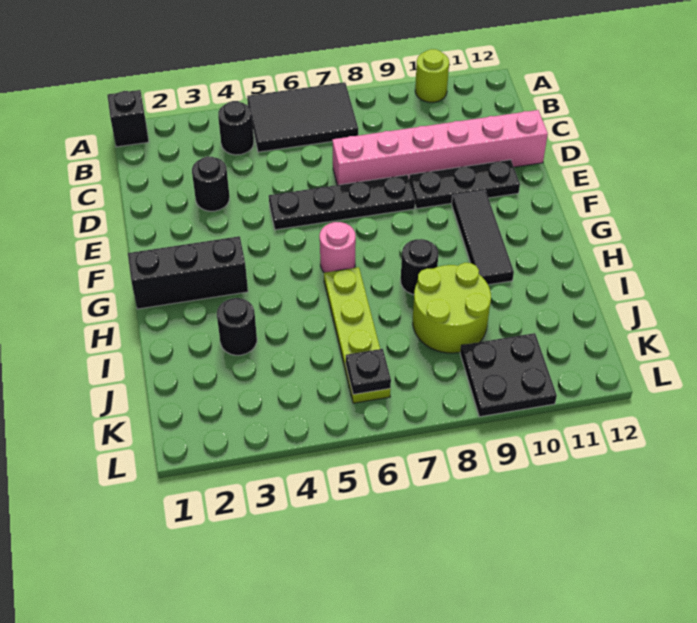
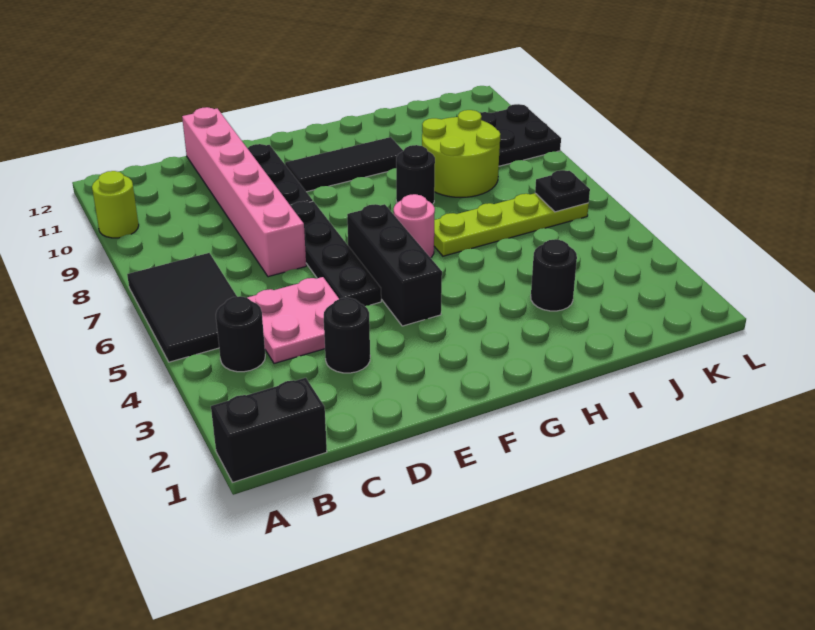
black brick A1 level 1 -> black brick A1:B1 level 1
none -> pink plate C4:D5 level 1
black brick G1:G3 level 1 -> black brick F4:F6 level 1

